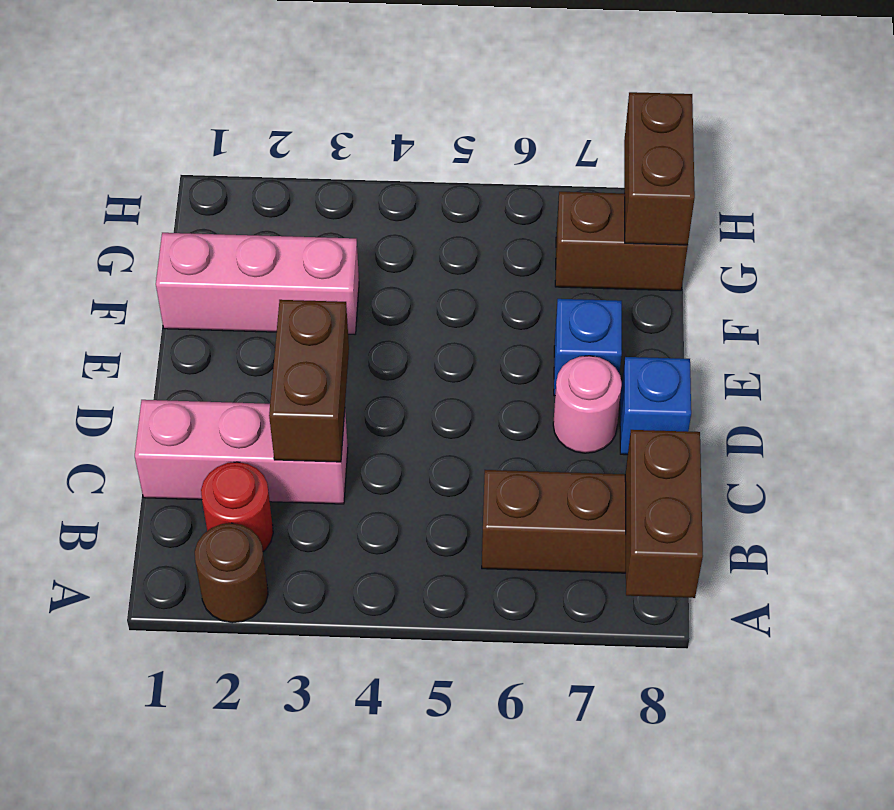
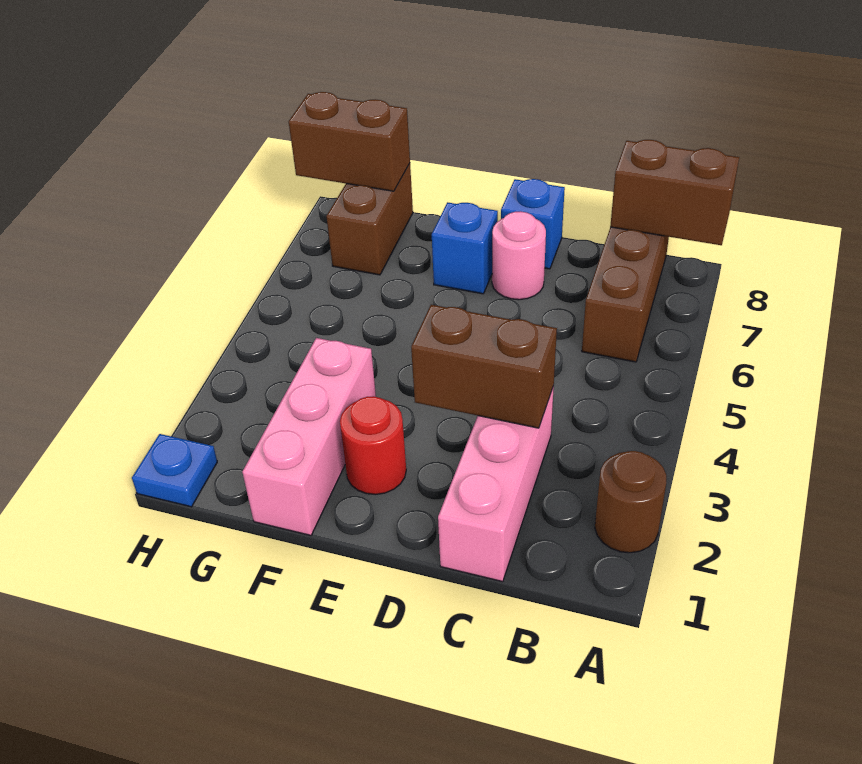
red round brick B2 level 1 -> red round brick E2 level 1
none -> blue plate H1 level 1

